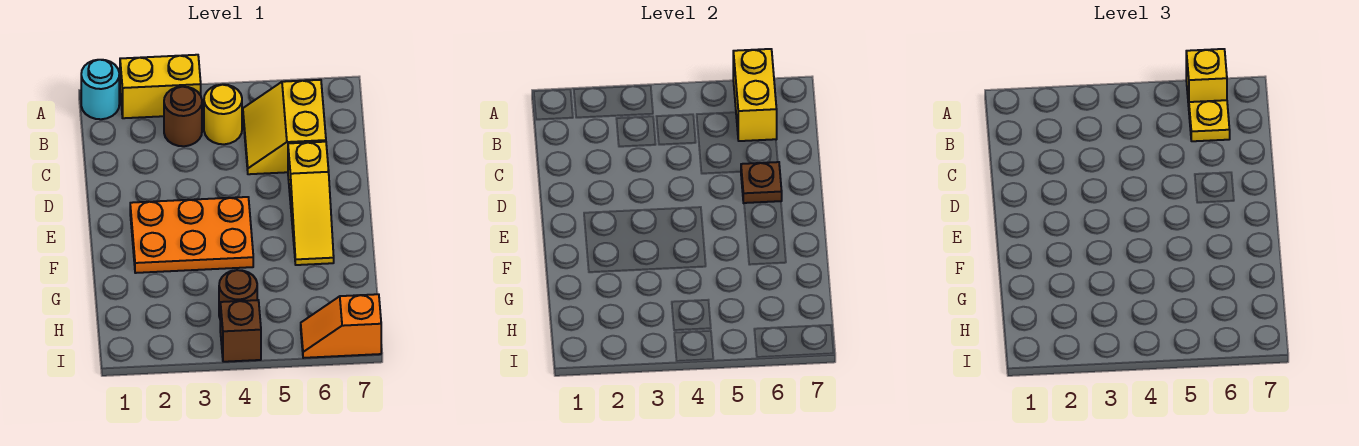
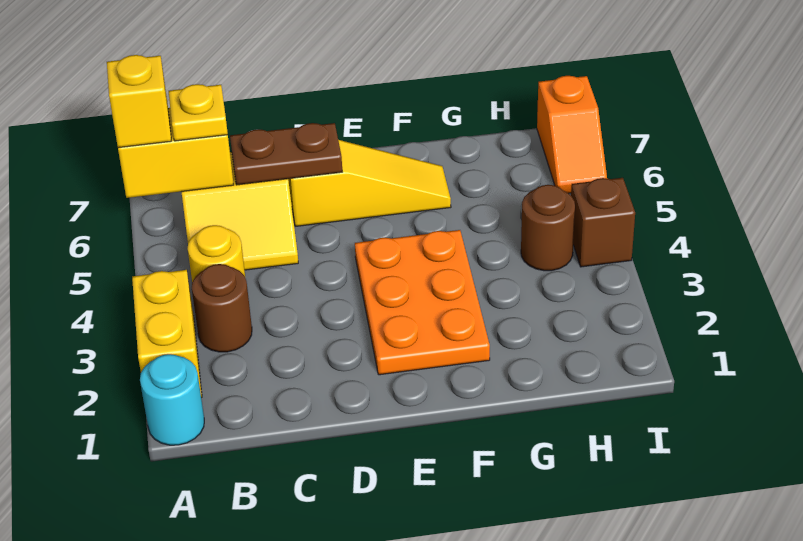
brown plate D6 level 2 -> brown plate C6:D6 level 2

